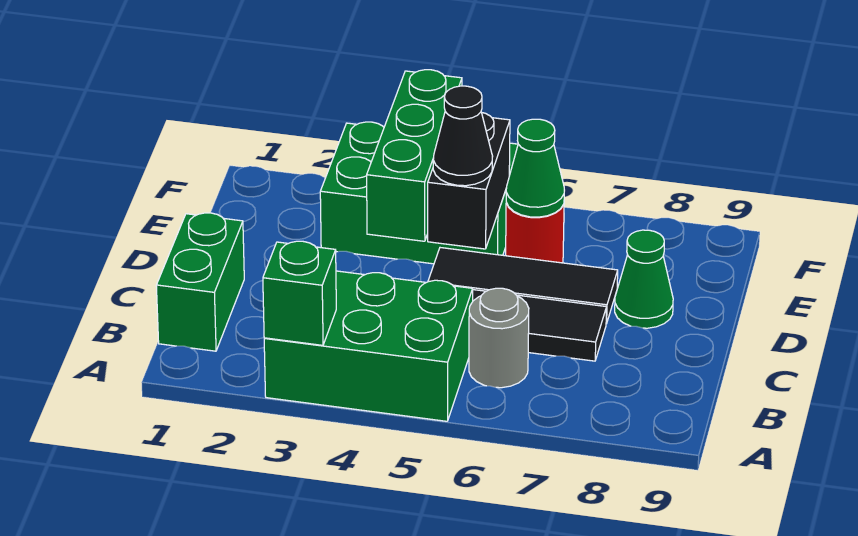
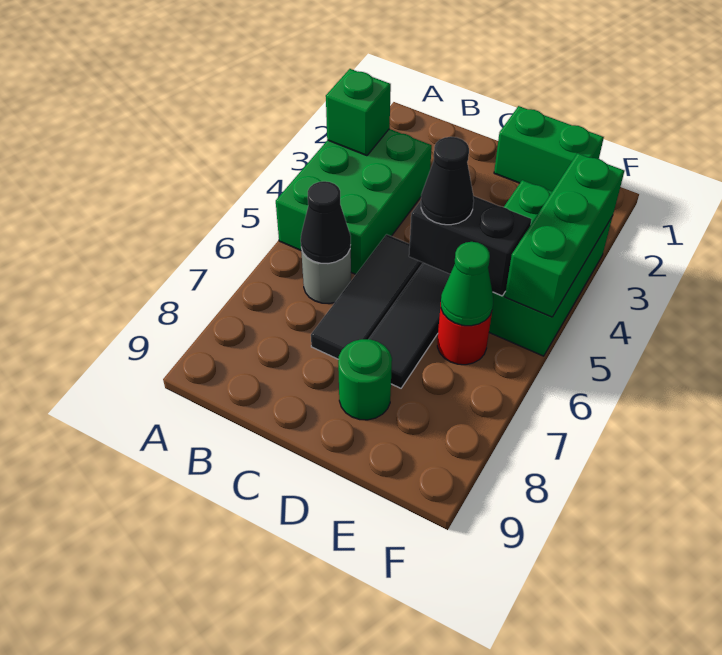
green brick B1:C1 level 1 -> green brick D1:E1 level 1
none -> black cone B6 level 2
green brick D4:F4 level 2 -> green brick F3:F5 level 2
green cone D8 level 1 -> green round brick D8 level 1

